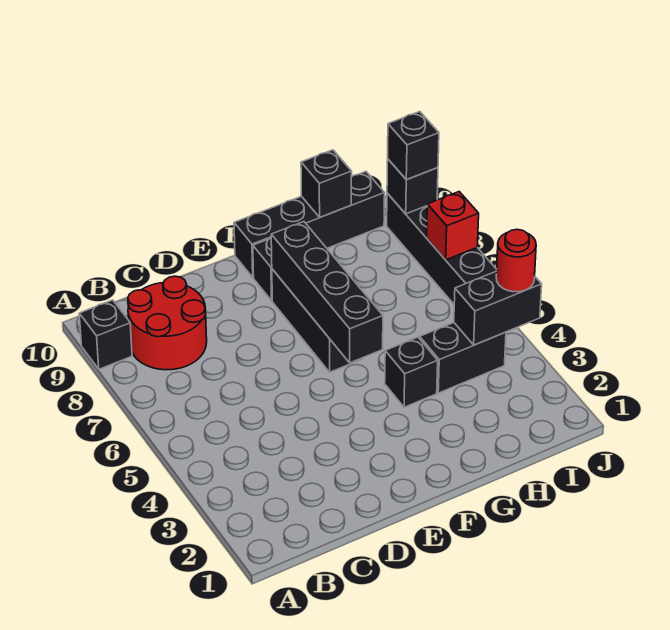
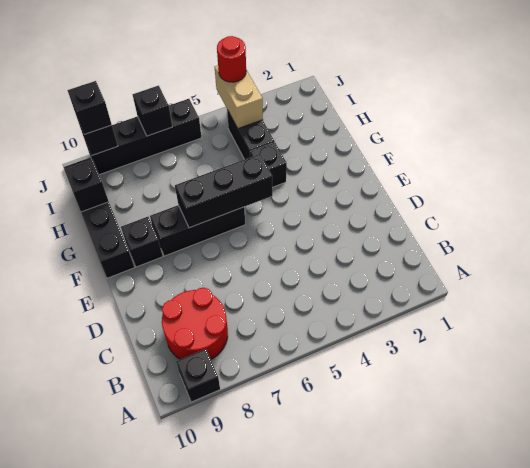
black brick F5:F8 level 2 -> black brick F5:F7 level 2
black brick I4:J4 level 2 -> tan brick I4:J4 level 2
red brick J7 level 2 -> black brick J7 level 2

